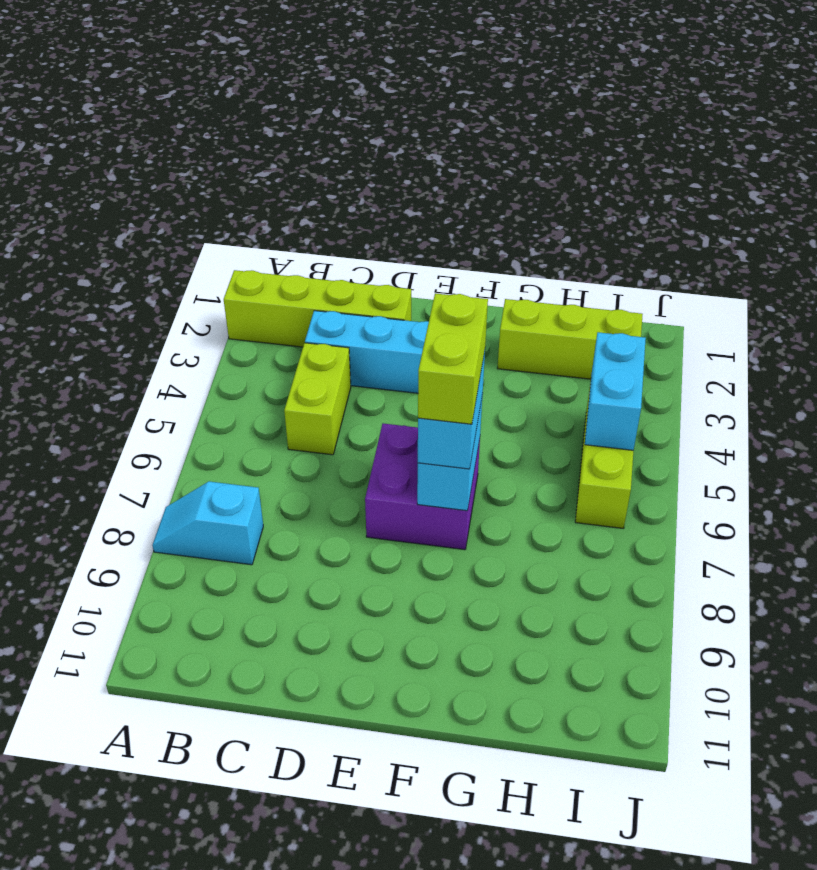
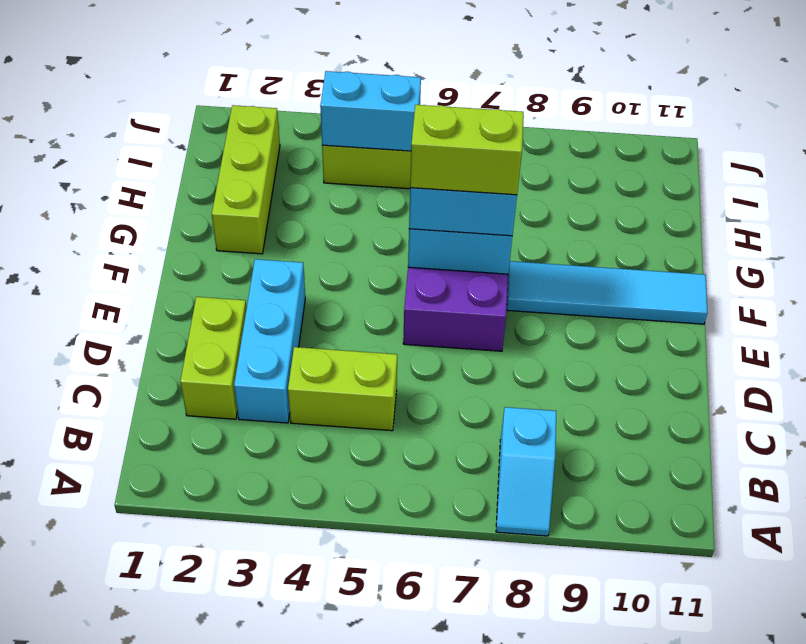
lime brick A2:D2 level 1 -> lime brick C2:D2 level 1
none -> cyan tile F8:F11 level 1

